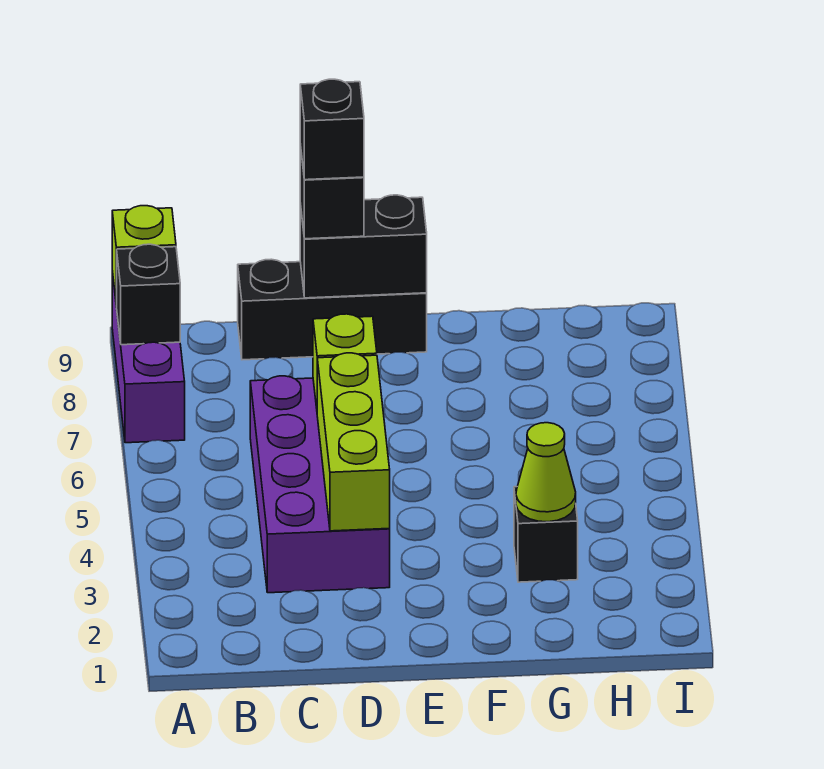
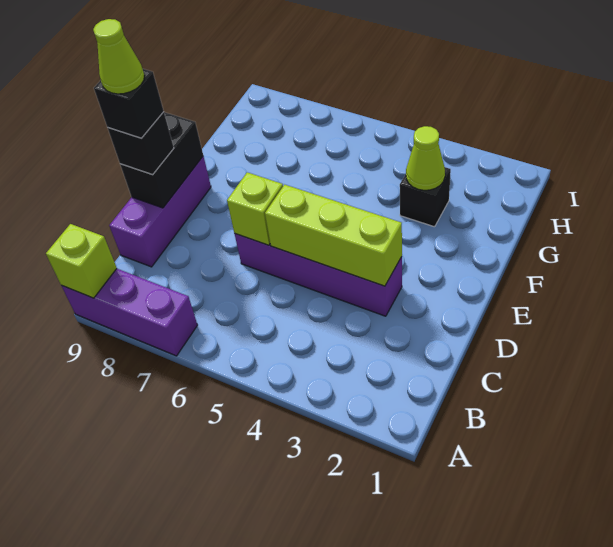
black brick A8 level 2 -> none
purple brick C3:D6 level 1 -> purple brick D3:D6 level 1
black brick C9:E9 level 1 -> purple brick C9:E9 level 1
none -> lime cone D9 level 5

